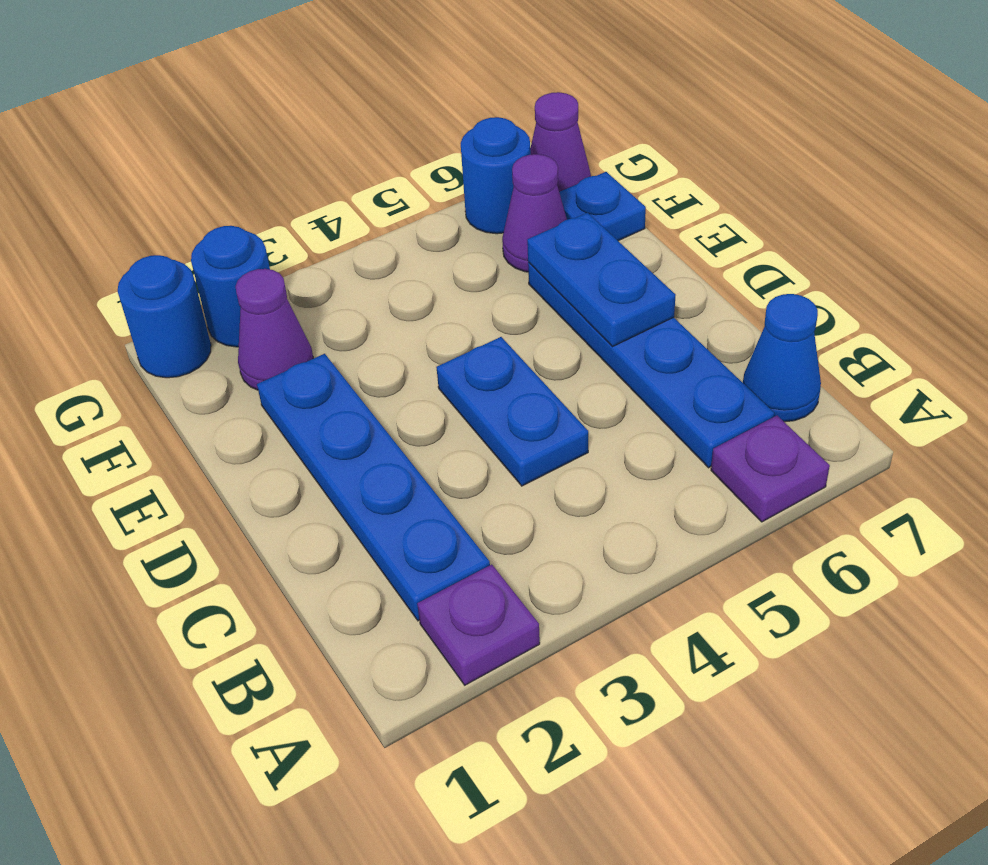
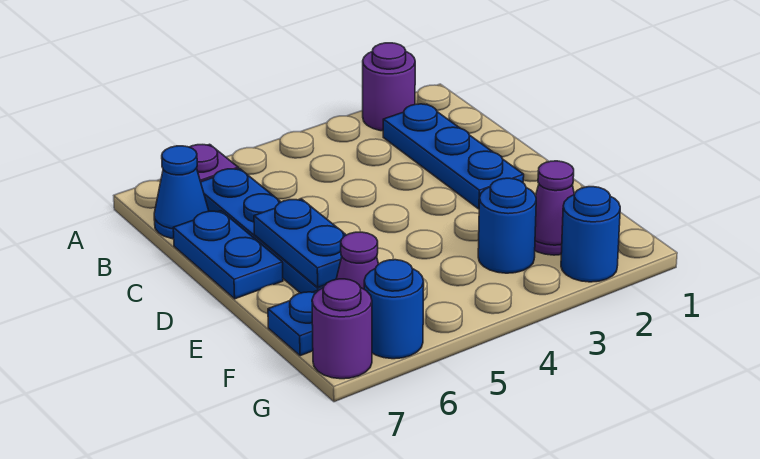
purple plate A2 level 1 -> purple round brick A2 level 1
blue plate B2:E2 level 1 -> blue plate B2:D2 level 1
blue plate C4:D4 level 1 -> blue plate C7:D7 level 1
blue round brick G1 level 1 -> blue round brick F3 level 1
purple cone G7 level 1 -> purple round brick G7 level 1

